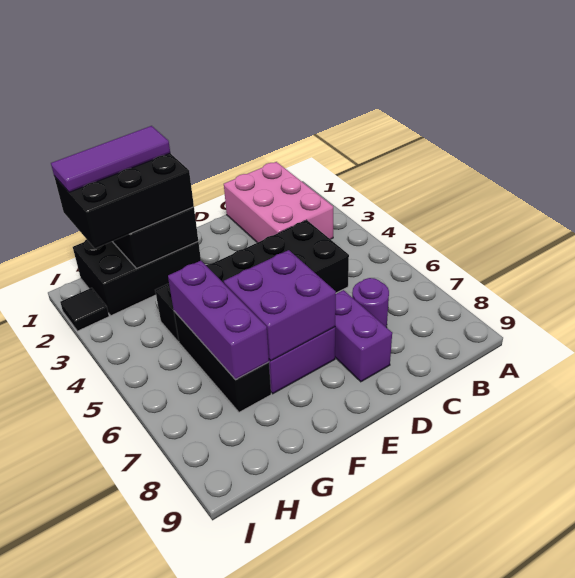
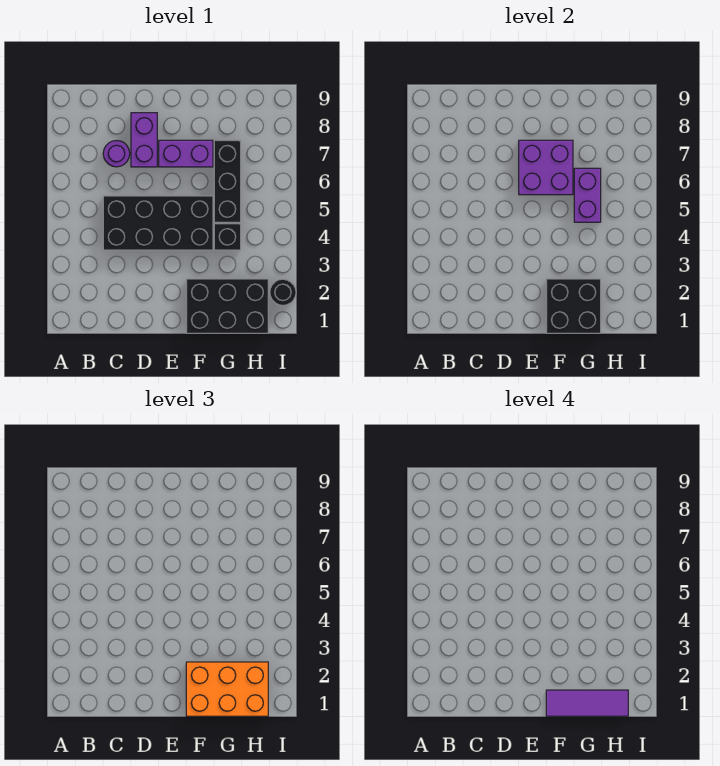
pink brick B1:C3 level 1 -> none
black brick F1:H2 level 3 -> orange brick F1:H2 level 3
purple brick G5:G7 level 2 -> purple brick G5:G6 level 2
black tile I2 level 1 -> black round brick I2 level 1

